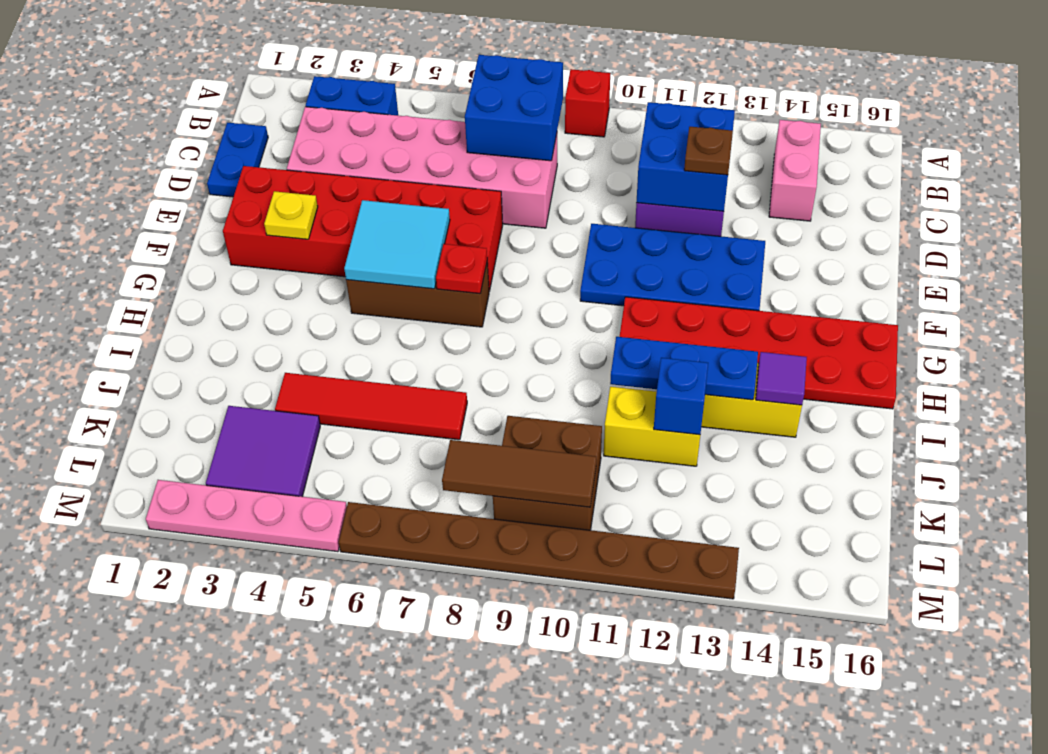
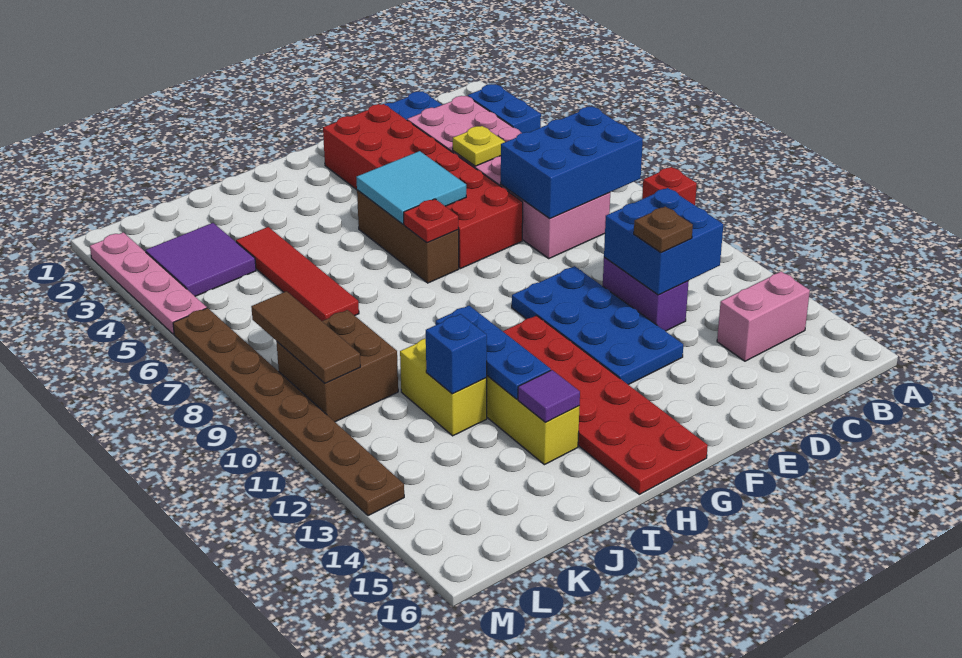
blue brick B7:C8 level 2 -> blue brick B7:D8 level 2
yellow plate F3 level 2 -> yellow plate D5 level 2

